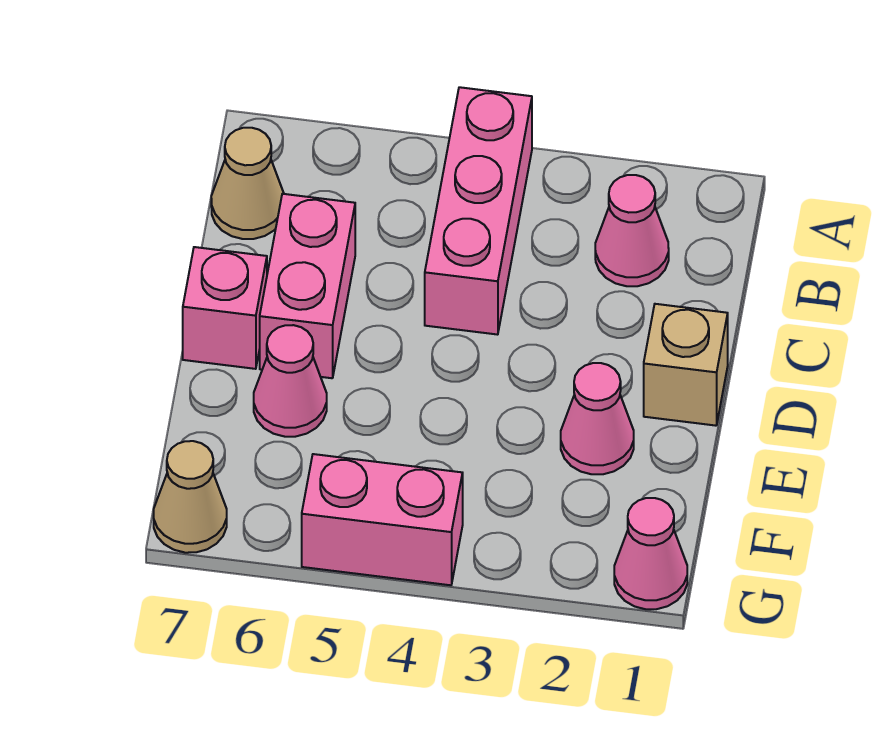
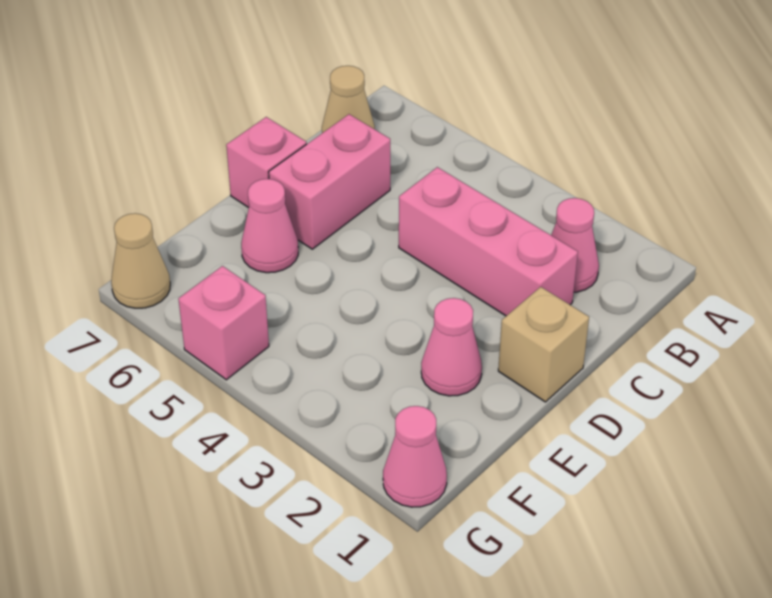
pink brick A4:C4 level 1 -> pink brick C2:C4 level 1
pink brick G4:G5 level 1 -> pink brick G5 level 1

